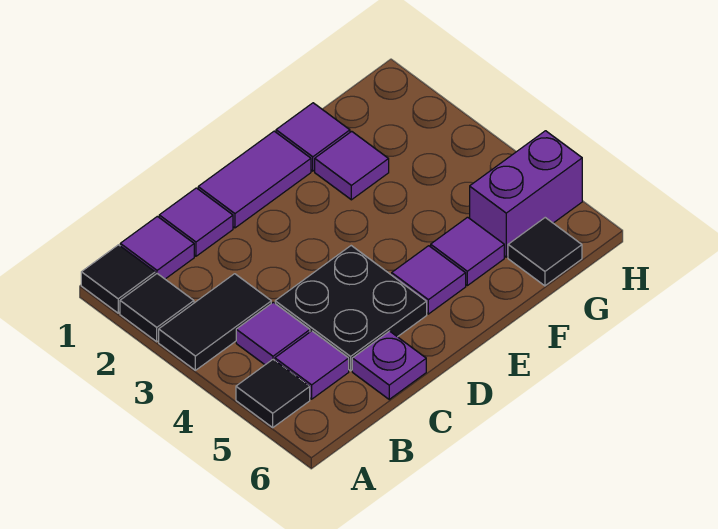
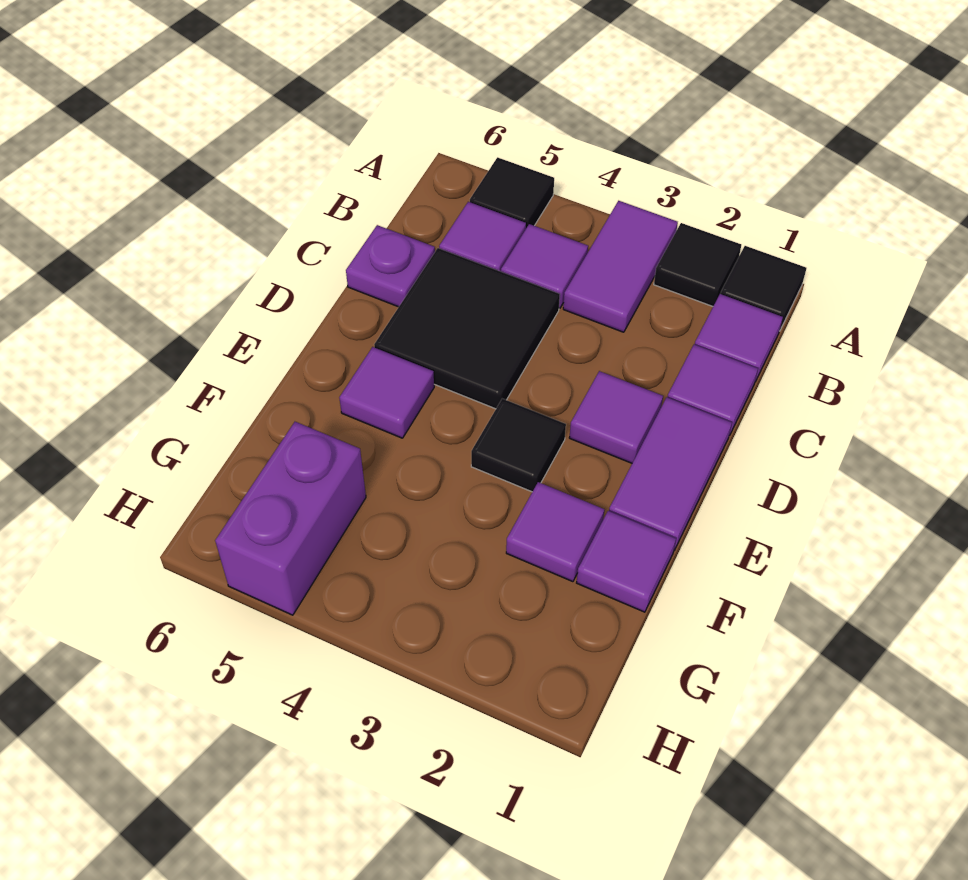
black tile A3:B3 level 1 -> purple tile A3:B3 level 1
black plate C4:D5 level 1 -> black tile C4:D5 level 1
purple tile F5 level 1 -> purple tile D2 level 1
black tile G6 level 1 -> black tile E3 level 1

